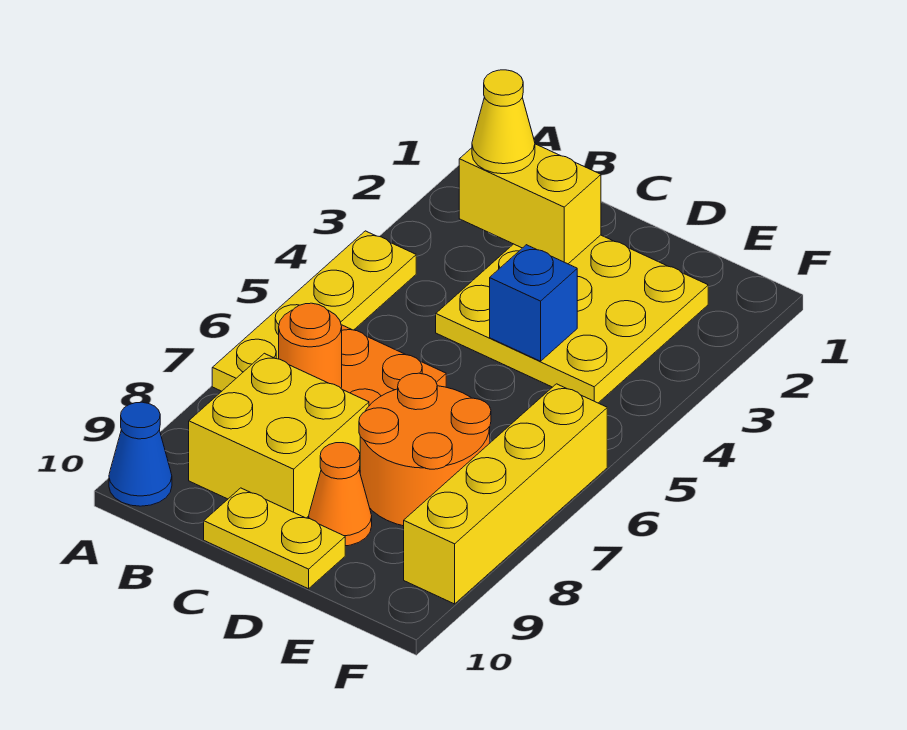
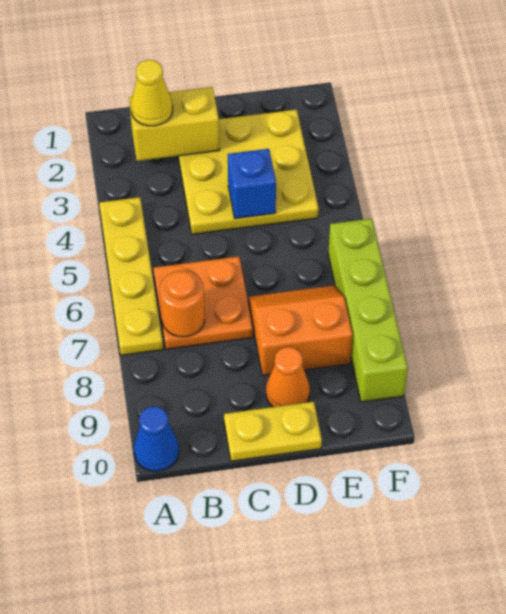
yellow brick B8:C9 level 1 -> none
orange round brick D7:E8 level 1 -> orange slope D7:E8 level 1 top 8
yellow brick F6:F9 level 1 -> lime brick F6:F9 level 1

